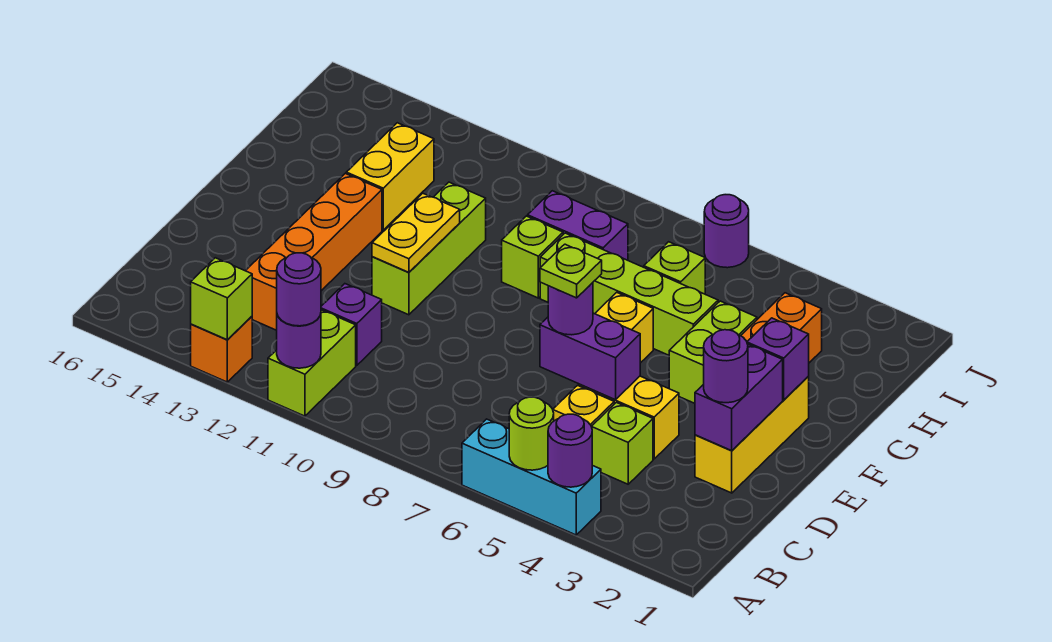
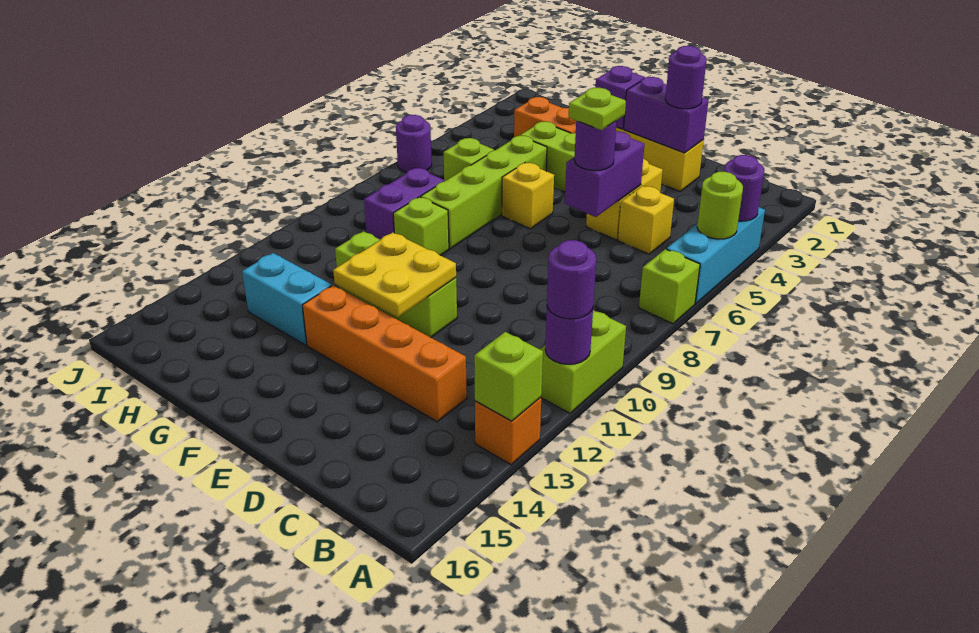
lime brick A11:B11 level 1 -> lime brick A10:A11 level 1
lime brick C4 level 1 -> lime brick A7 level 1
purple brick C11 level 1 -> none
yellow plate E11:F11 level 2 -> yellow plate E11:F12 level 2
yellow brick G13:H13 level 1 -> cyan brick G13:H13 level 1

